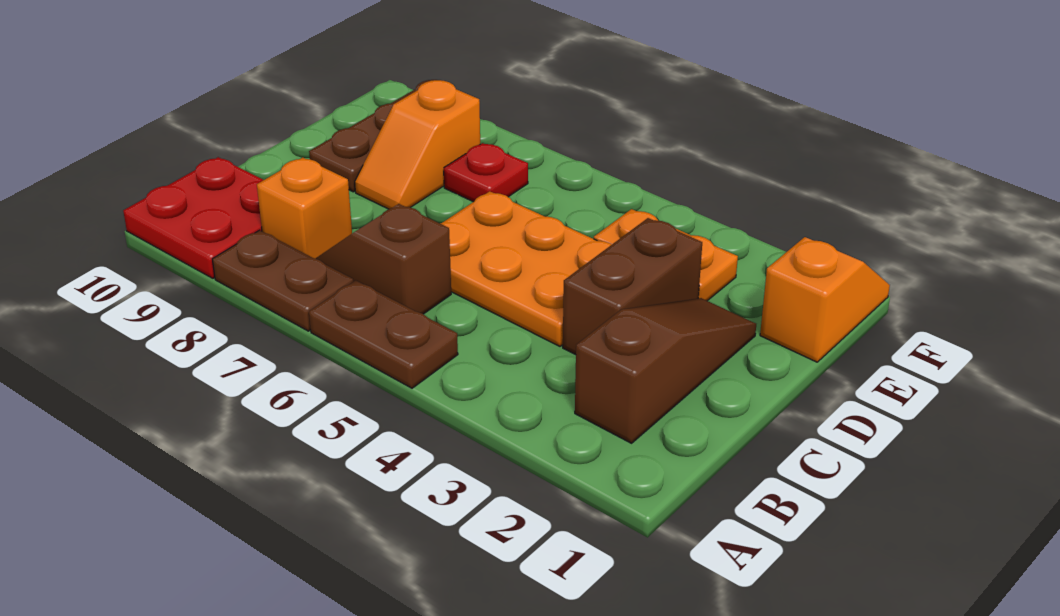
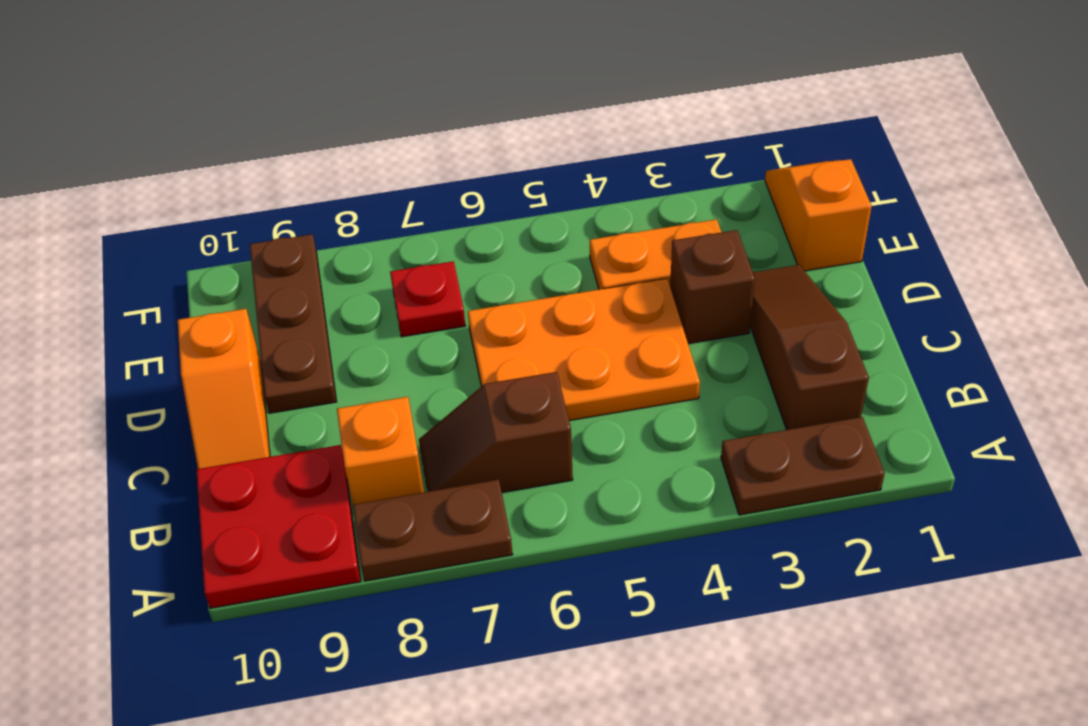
brown plate A5:A6 level 1 -> brown plate A2:A3 level 1
brown brick C3:D3 level 1 -> brown brick D3 level 1
orange slope D8:E8 level 1 top E -> orange slope C10:D10 level 1 top D

